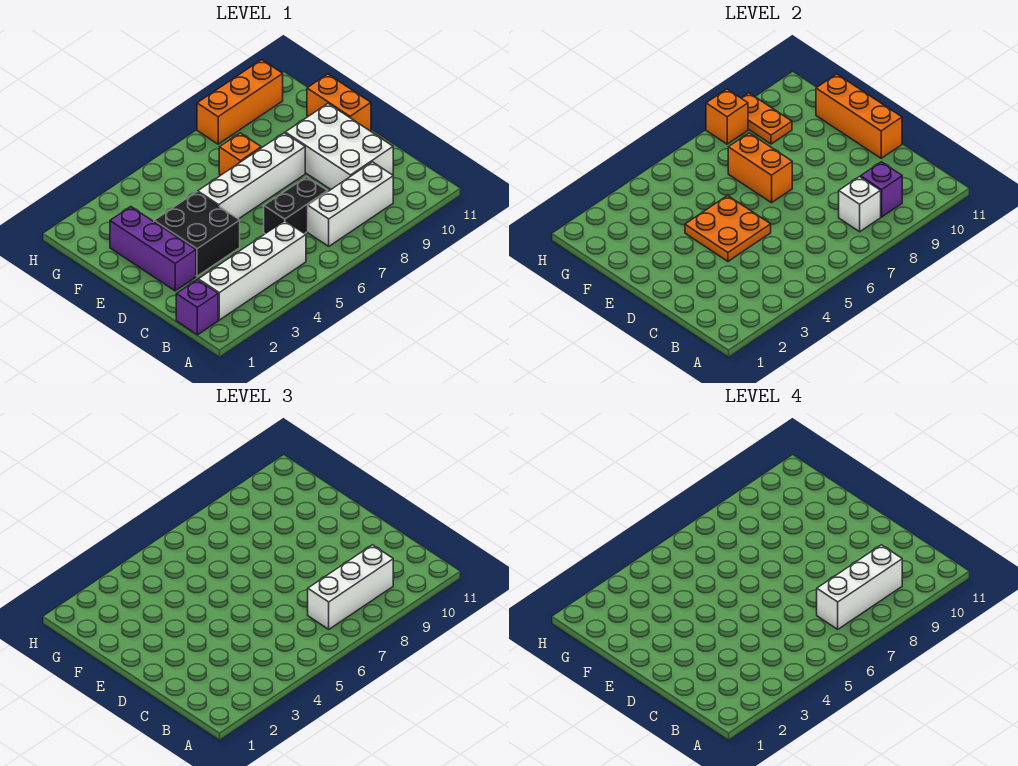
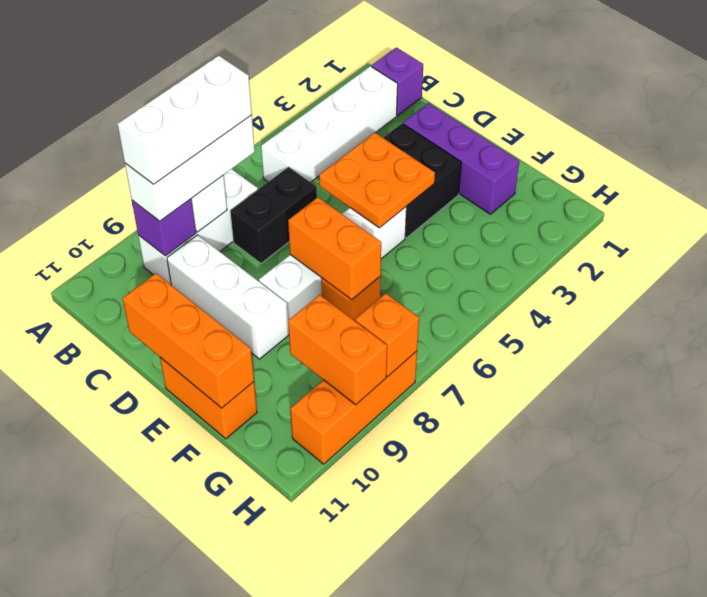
white brick C9:E10 level 1 -> white brick C9:E9 level 1
orange plate G9:H9 level 2 -> orange brick G9:H9 level 2

